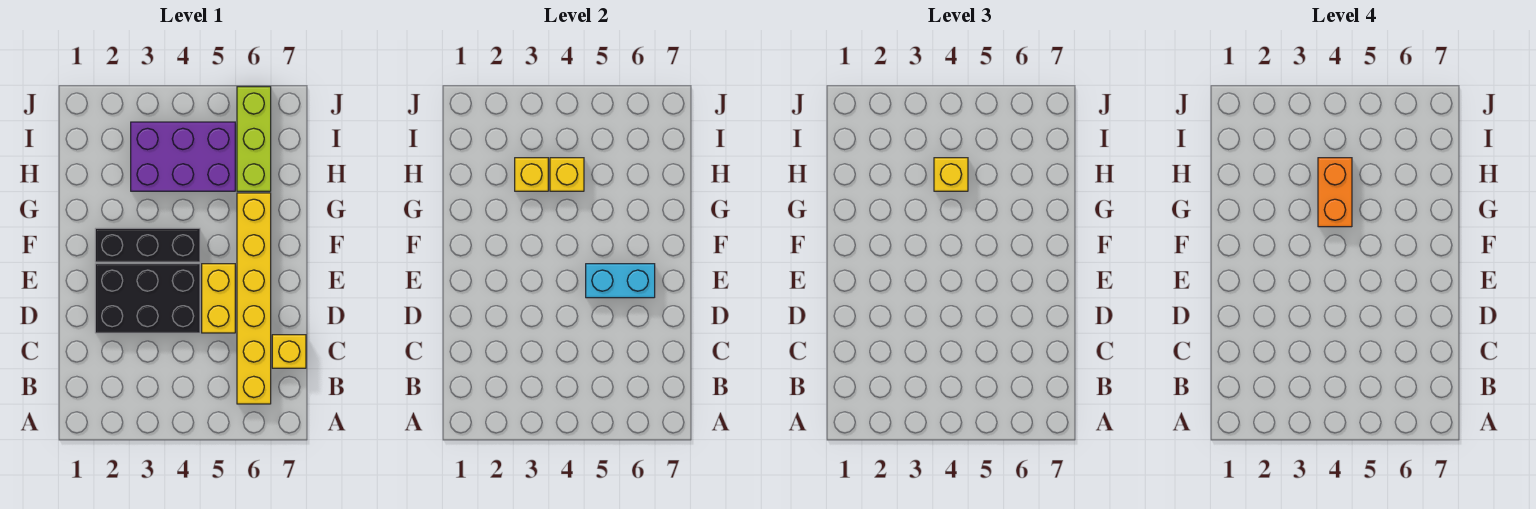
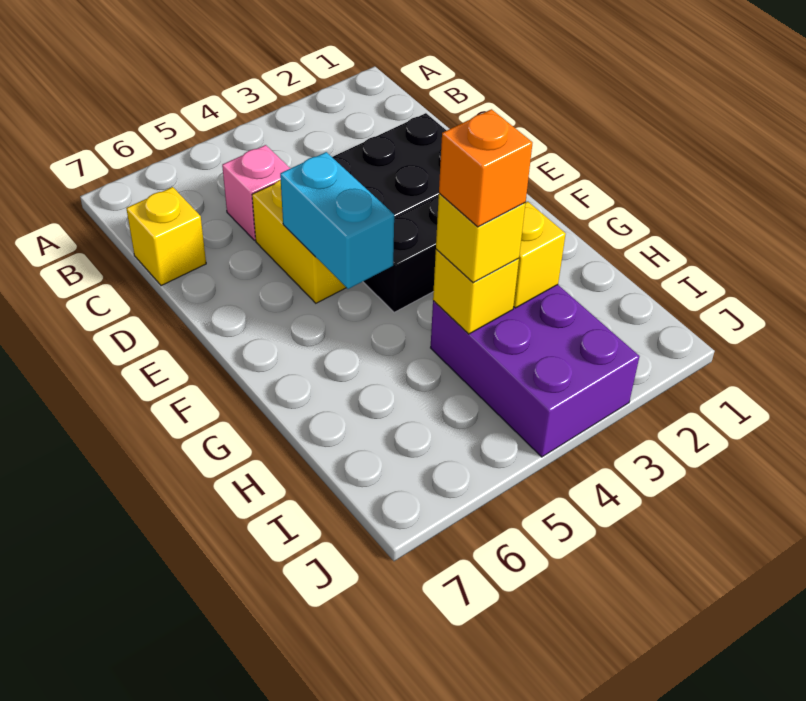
yellow brick B6:G6 level 1 -> none
none -> pink brick C5 level 1
cyan brick E5:E6 level 2 -> cyan brick E5:F5 level 2
orange brick G4:H4 level 4 -> orange brick H4 level 4
purple brick H3:I5 level 1 -> purple brick H3:J4 level 1
lime brick H6:J6 level 1 -> none

